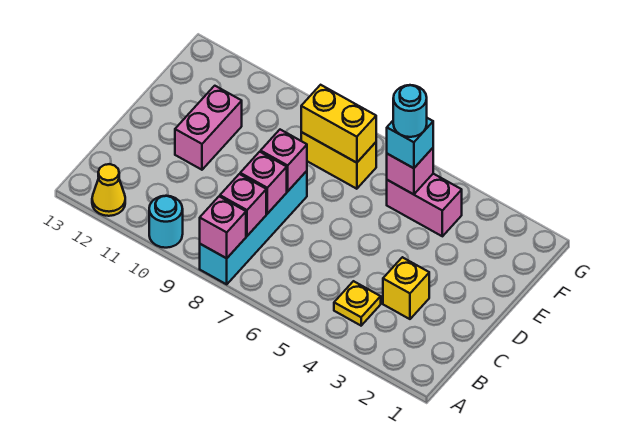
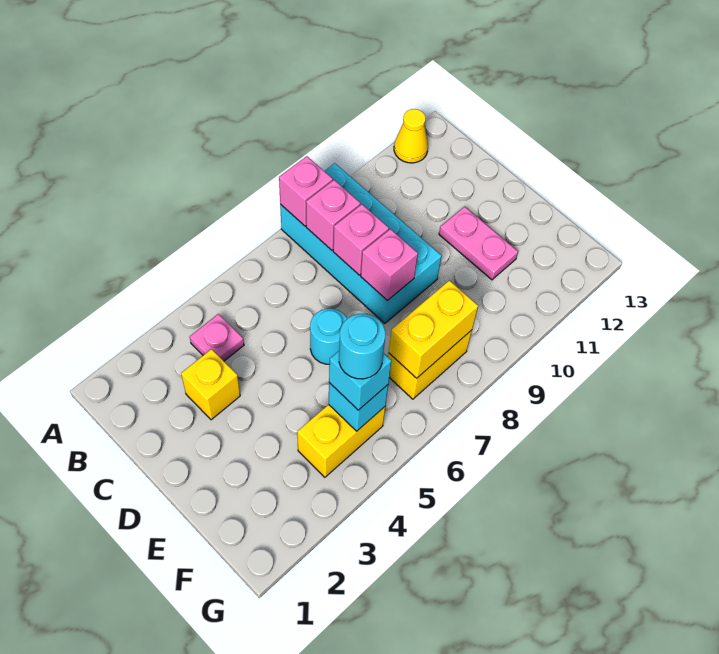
cyan brick A8:D8 level 1 -> cyan brick A8:D9 level 1
cyan round brick A10 level 1 -> cyan round brick D6 level 1
yellow plate B4 level 1 -> pink plate B4 level 1
pink brick D11:E11 level 1 -> pink plate D11:E11 level 1
pink brick F4:F5 level 1 -> yellow brick F4:F5 level 1
pink brick F5 level 2 -> cyan brick F5 level 2

